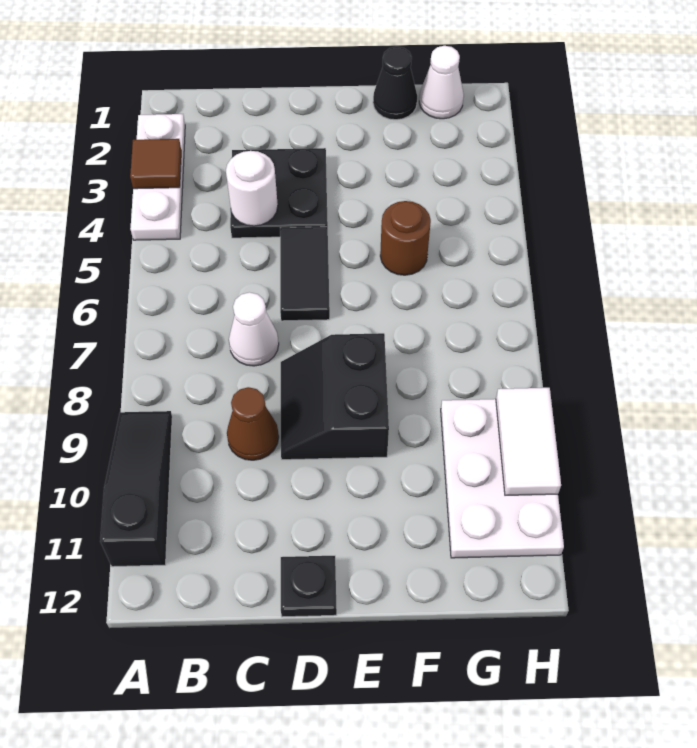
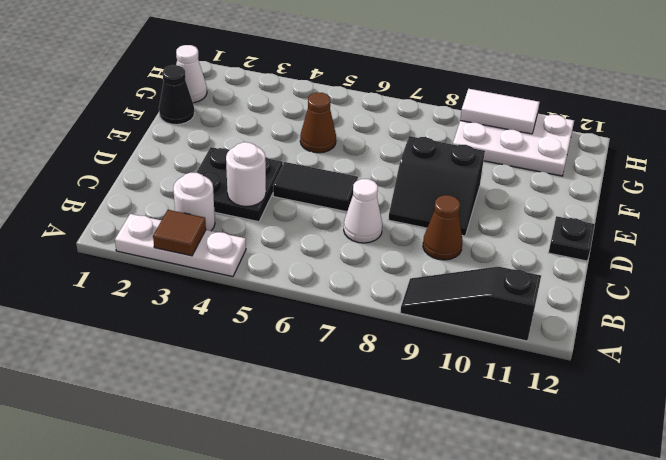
none -> white round brick B3 level 1
brown round brick F5 level 1 -> brown cone F5 level 1

